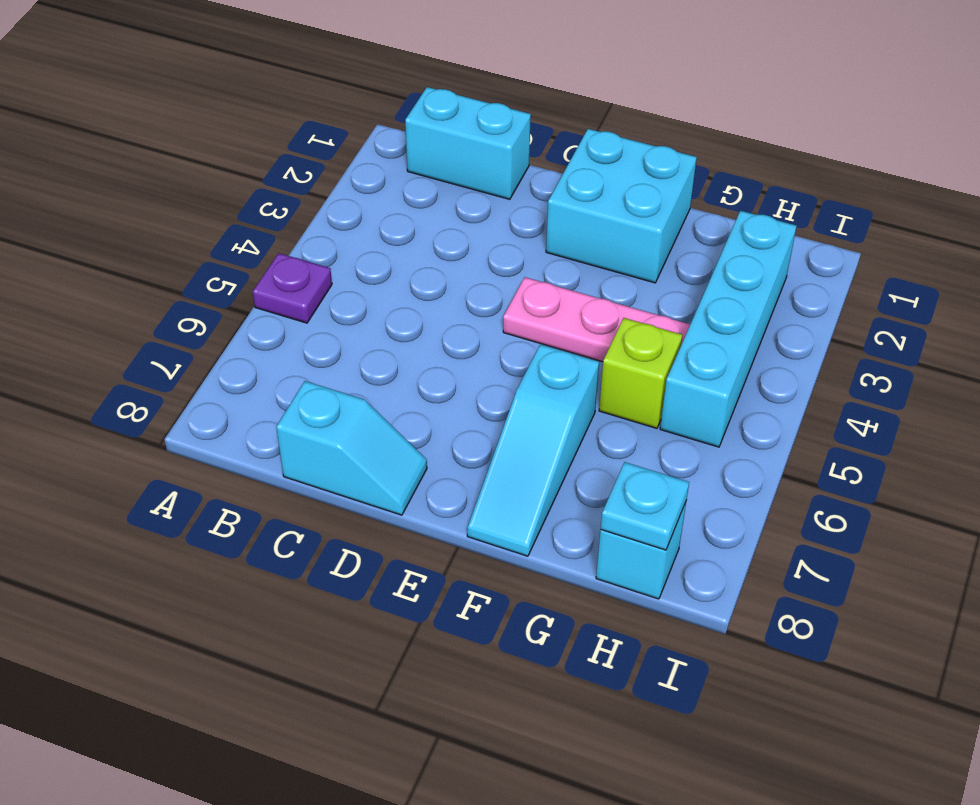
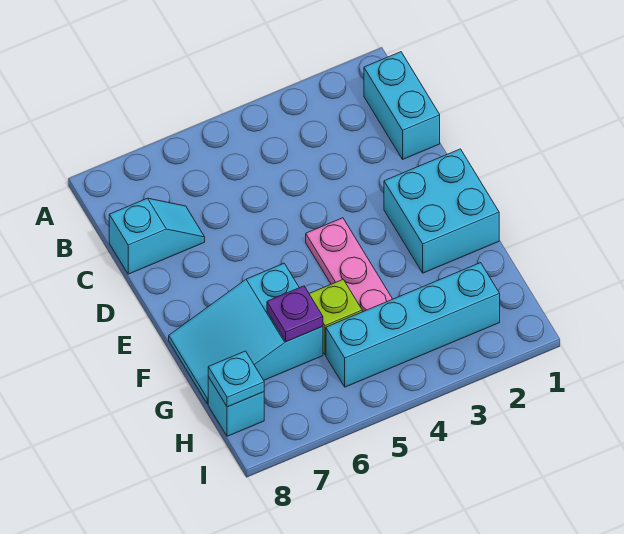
purple plate A5 level 1 -> purple plate G6 level 2
cyan slope C8:D8 level 1 top C -> cyan slope C7:C8 level 1 top 8
cyan slope F6:F8 level 1 top 6 -> cyan slope F6:G8 level 1 top 6

